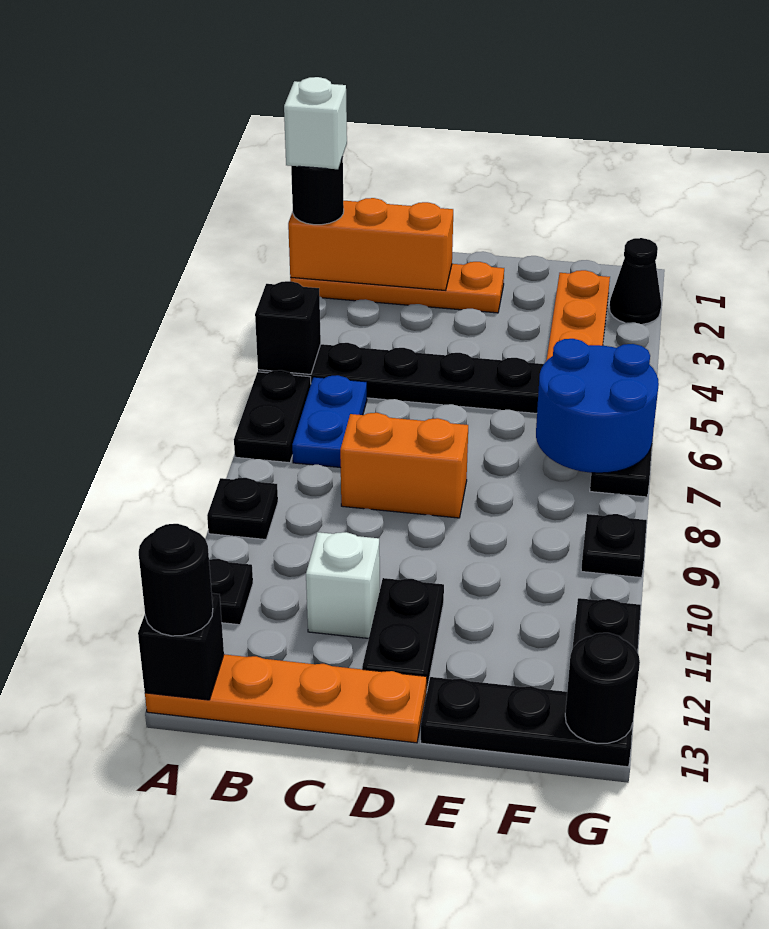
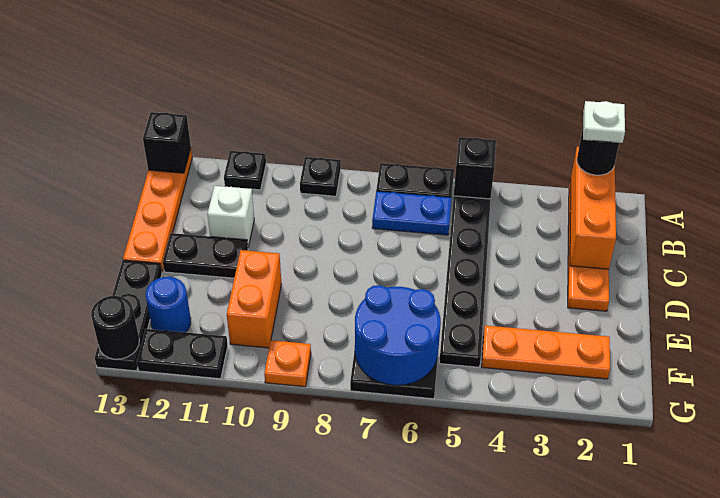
white brick A2 level 4 -> white plate A2 level 4
black round brick A13 level 3 -> none
orange brick C8:D8 level 1 -> orange brick E10:F10 level 1
none -> blue round brick F12 level 1
black cone G2 level 1 -> none
black plate G9 level 1 -> orange plate G9 level 1

